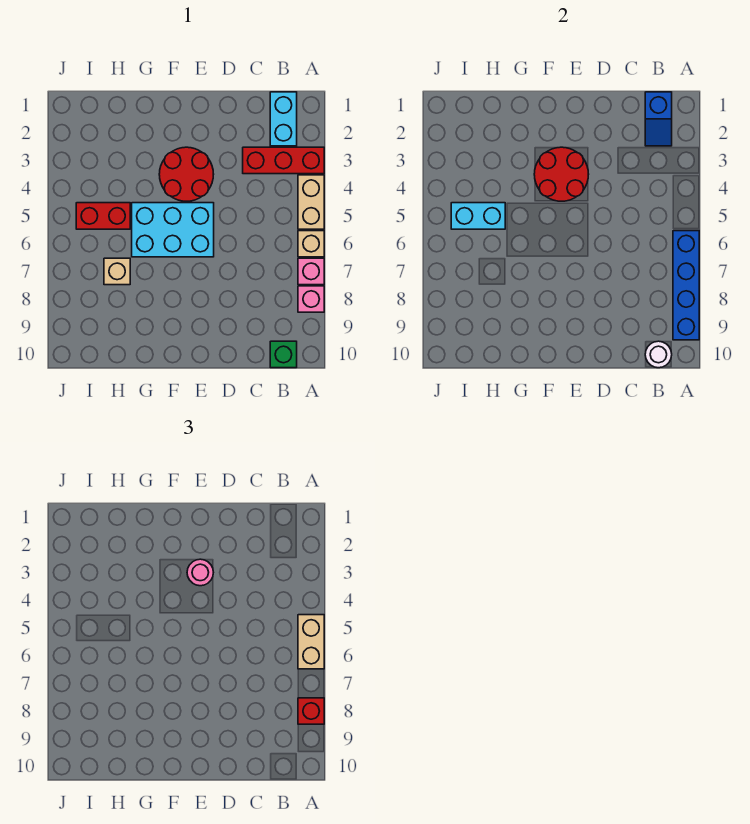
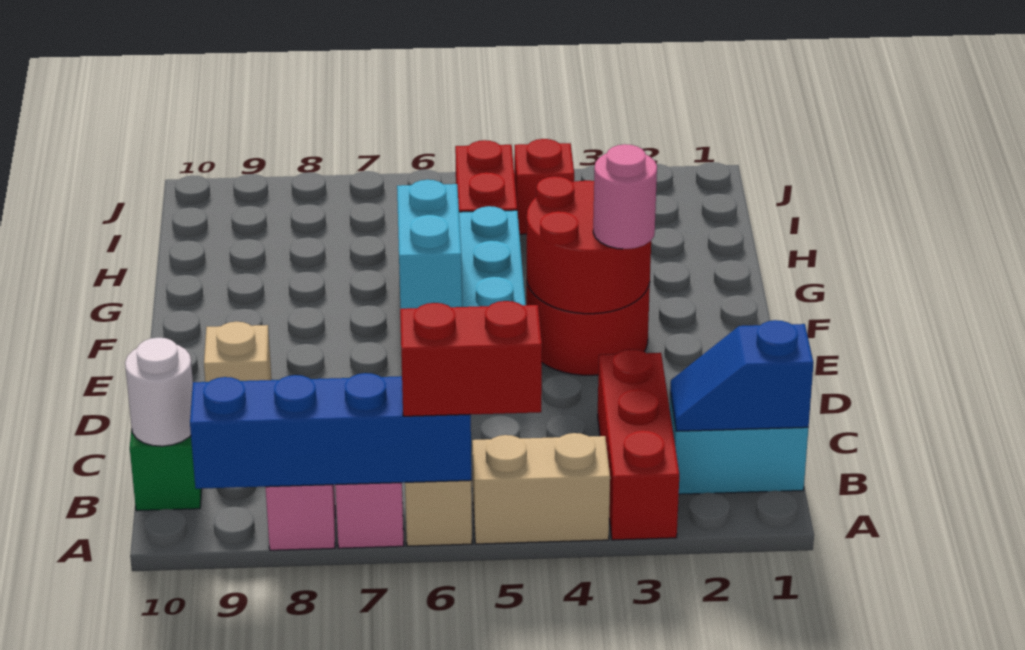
tan brick A5:A6 level 3 -> red brick A5:A6 level 3
red brick A8 level 3 -> red brick I4 level 1
cyan brick H5:I5 level 2 -> cyan brick E6:F6 level 2
tan brick H7 level 1 -> tan brick D9 level 1

